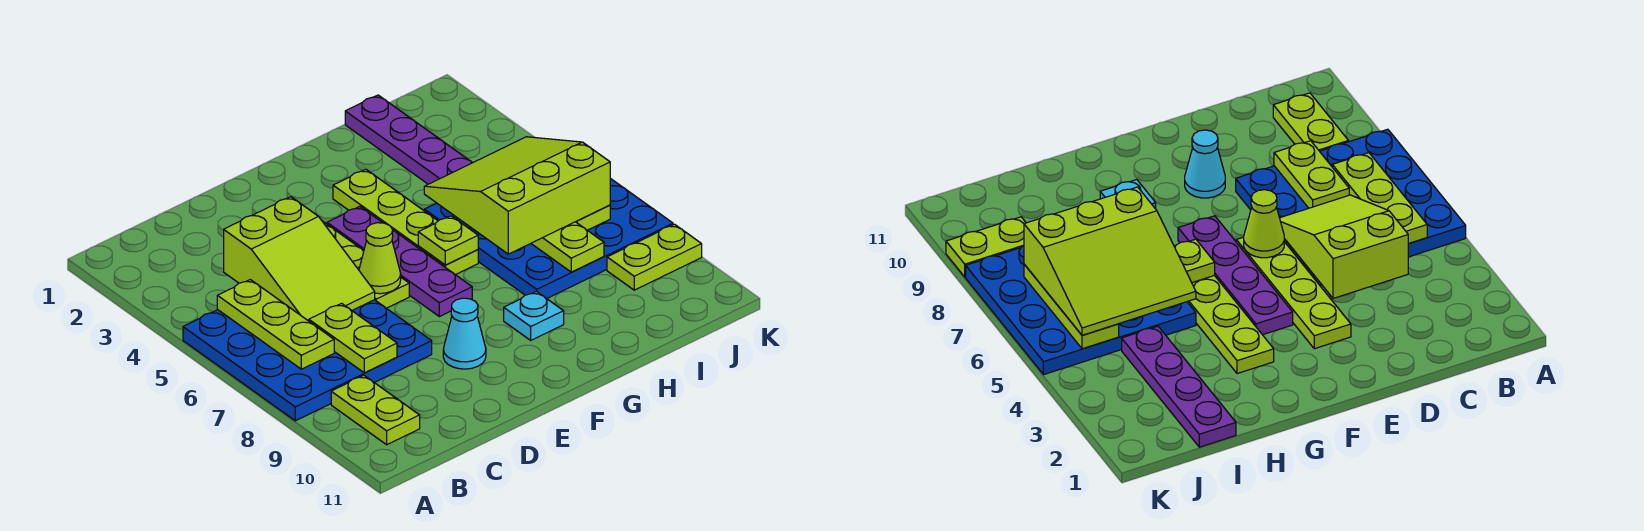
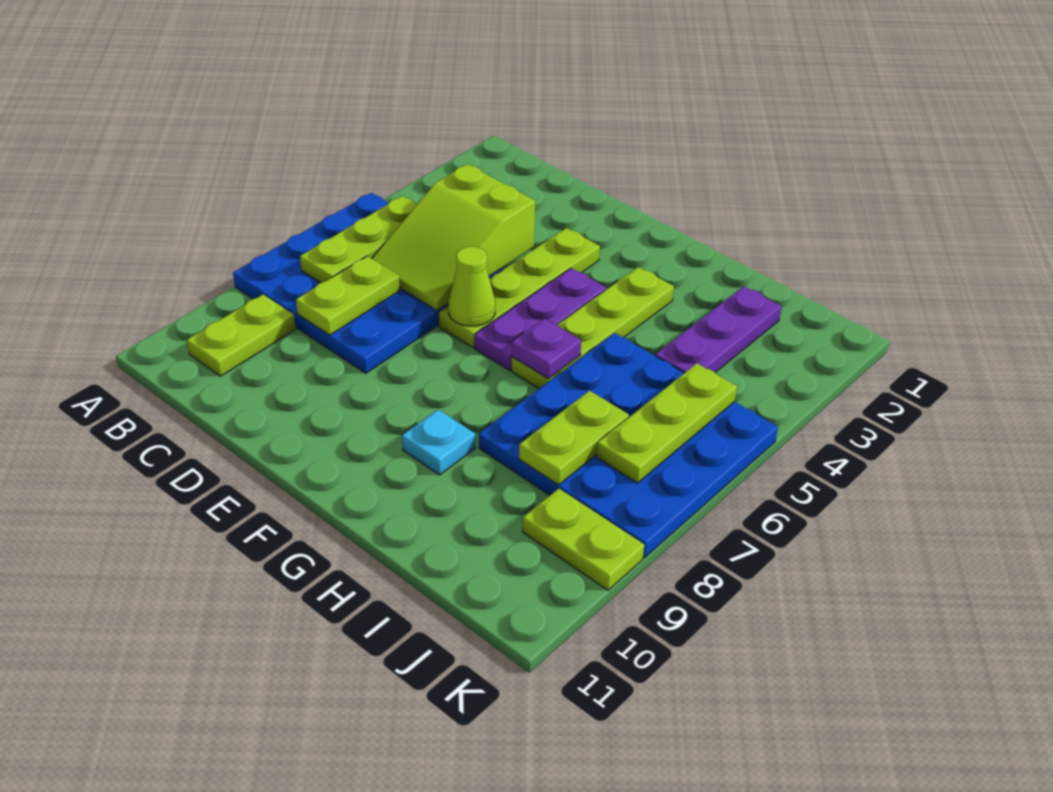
cyan cone E9 level 1 -> none
purple plate F4:F7 level 1 -> purple plate F4:F6 level 1
lime plate G6 level 2 -> purple plate G6 level 2
lime slope H5:J7 level 3 top 7 -> none
purple plate I1:I4 level 1 -> purple plate I2:I4 level 1

